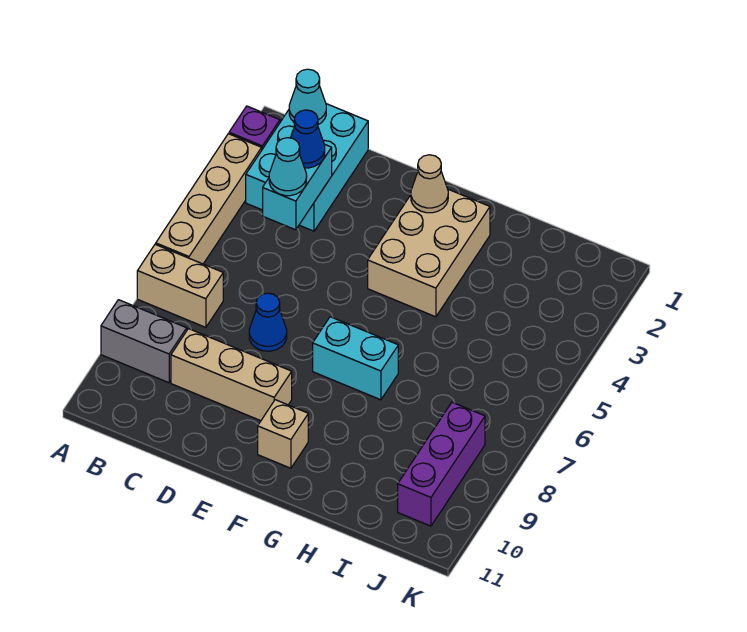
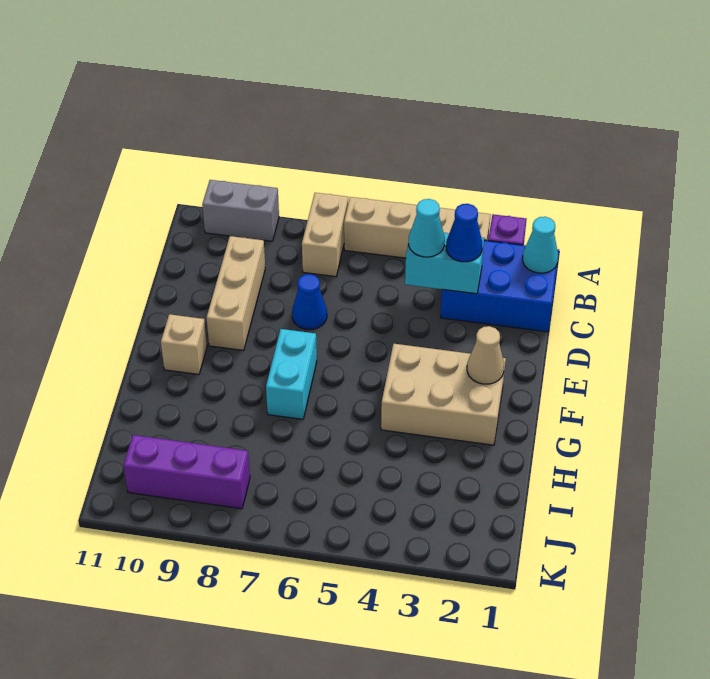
grey brick A9:B9 level 1 -> grey brick A9:A10 level 1
cyan brick B1:C3 level 1 -> blue brick B1:C3 level 1

